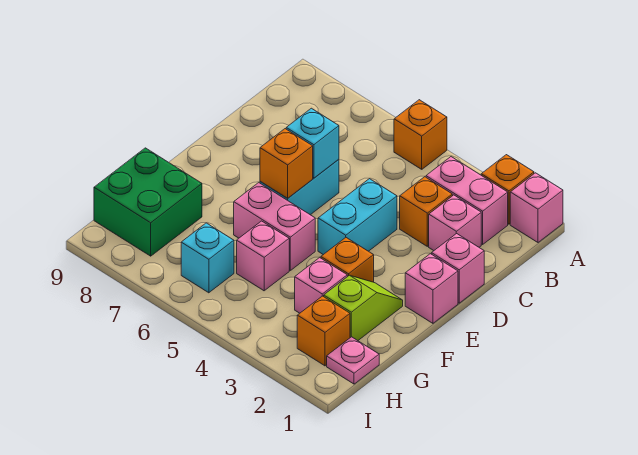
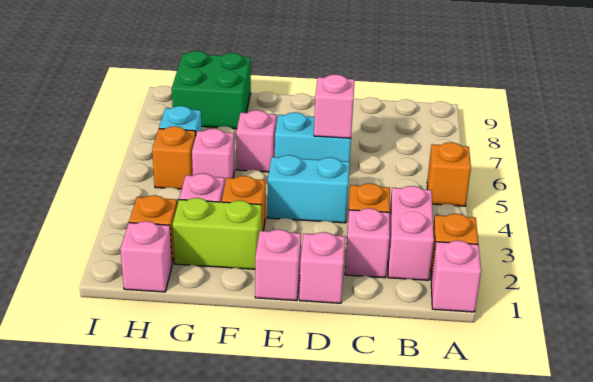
cyan brick D6 level 2 -> pink brick D6 level 2
orange brick E6 level 2 -> orange brick H5 level 1
lime slope F2:G2 level 1 top G -> lime brick F2:G2 level 1
pink brick F5:F6 level 1 -> pink brick F6 level 1
pink plate H1 level 1 -> pink brick H1 level 1

